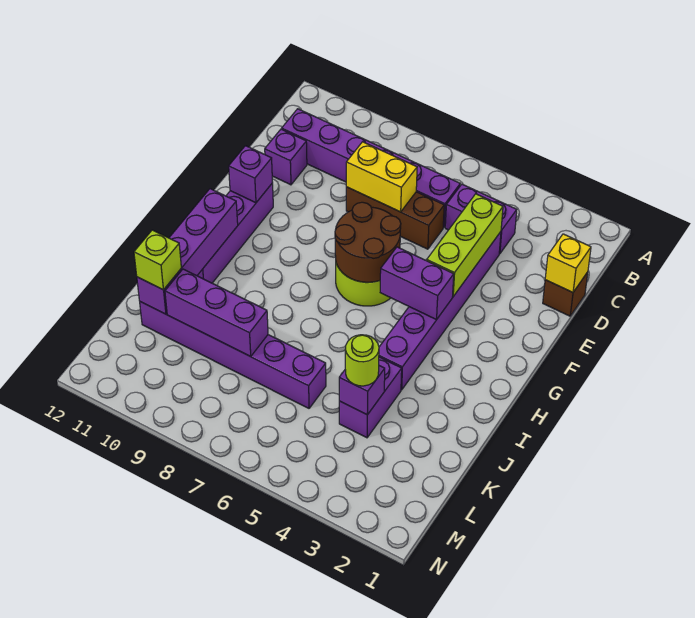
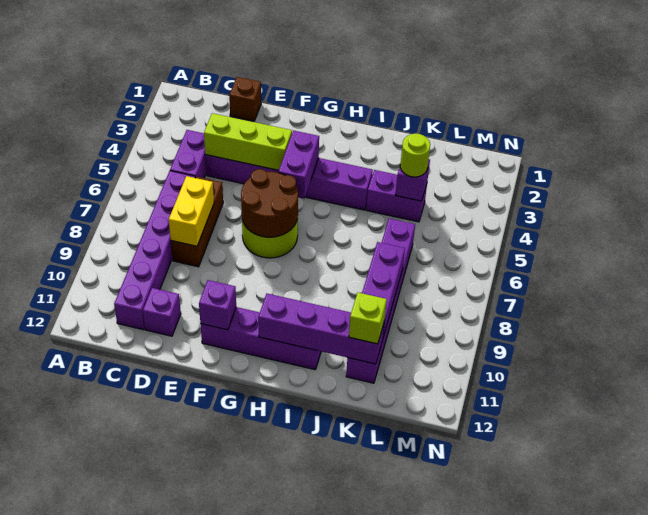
yellow brick D1 level 2 -> none

